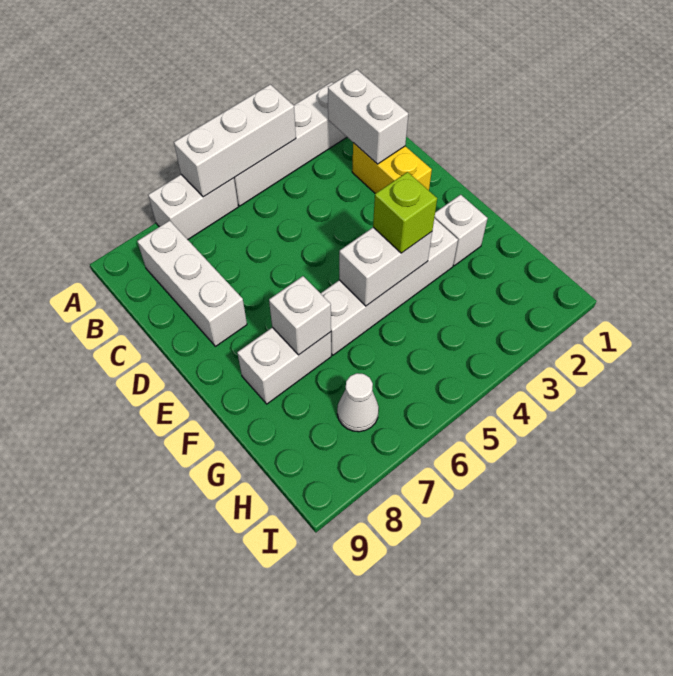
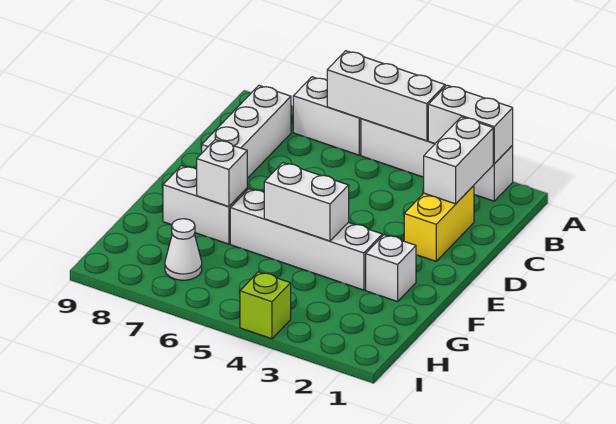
none -> white brick A2:A3 level 2
lime brick F4 level 3 -> lime brick I4 level 1

